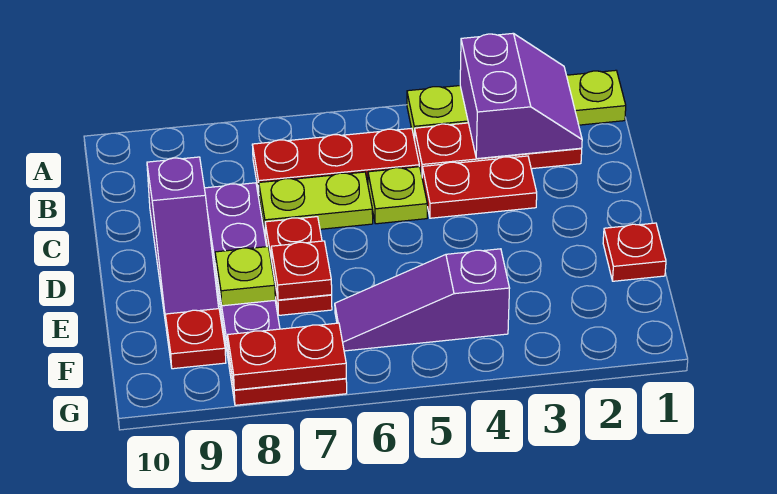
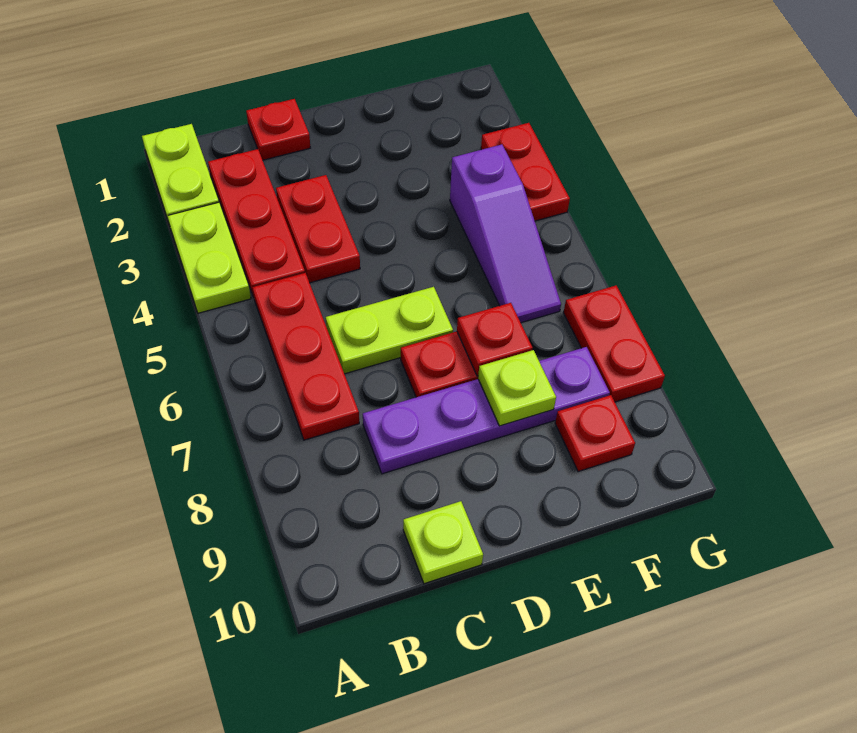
purple slope A2:B3 level 2 top 3 -> none
lime plate C5 level 1 -> lime plate C10 level 1
lime plate C6:C7 level 1 -> lime plate C6:D6 level 1
purple slope C9:E9 level 1 top C -> none
red plate E1 level 1 -> red plate C1 level 1
red plate G7:G8 level 2 -> red plate G3:G4 level 1

